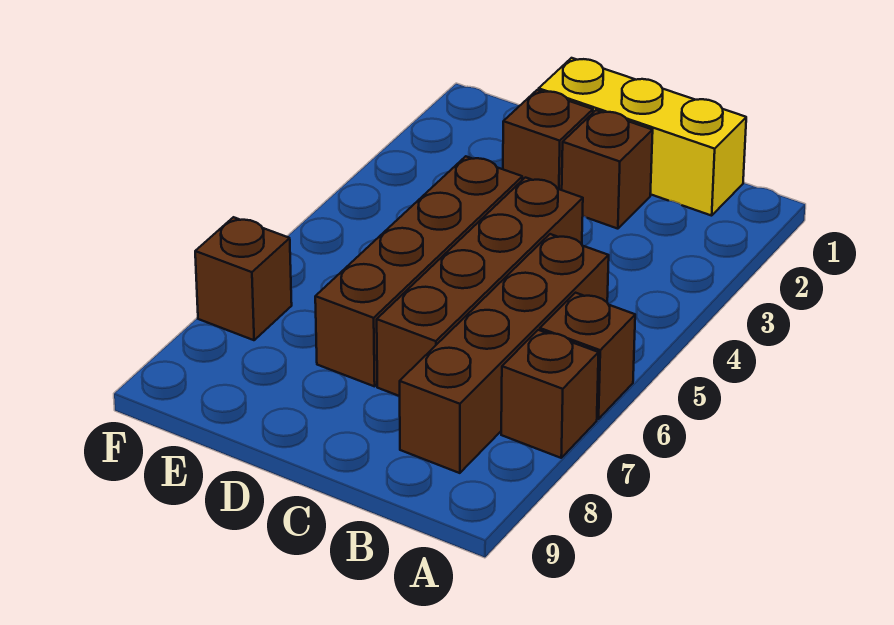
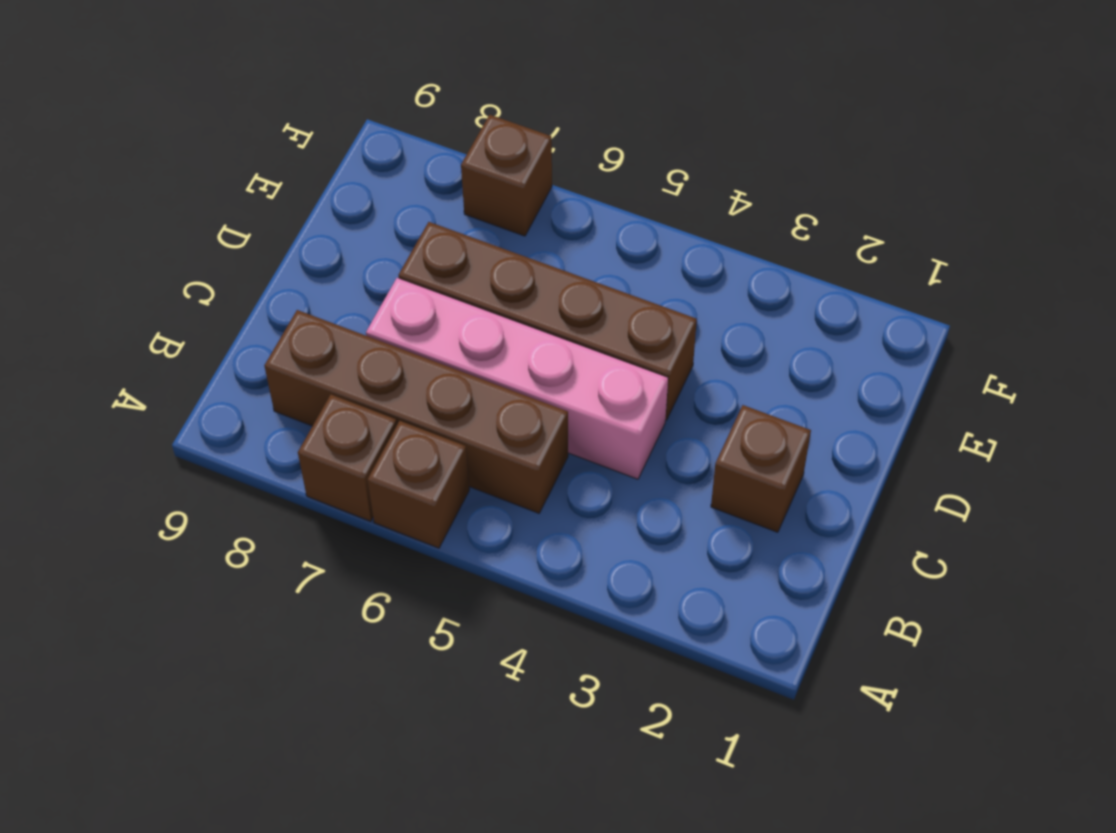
yellow brick B1:D1 level 1 -> none
brown brick C4:C7 level 1 -> pink brick C4:C7 level 1
brown brick D2 level 1 -> none

